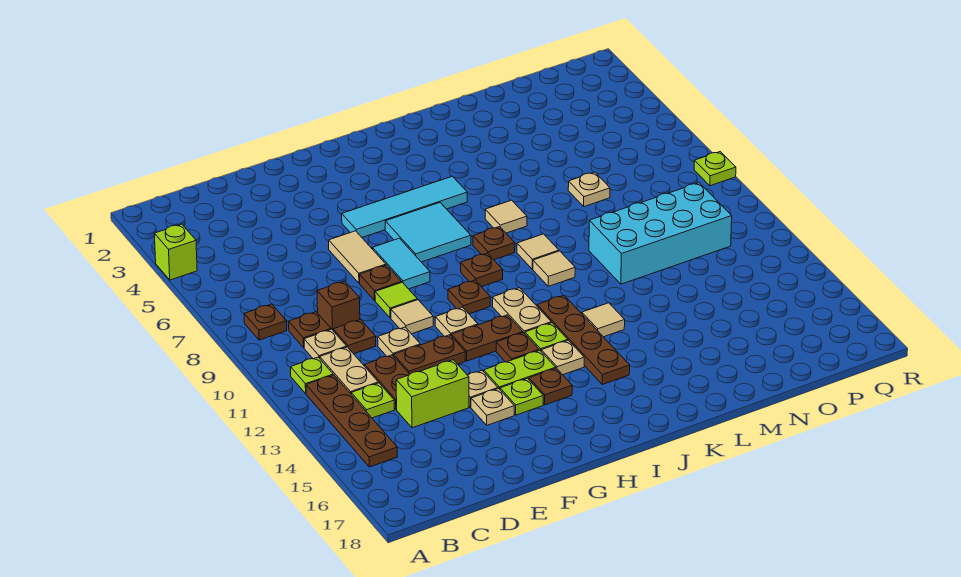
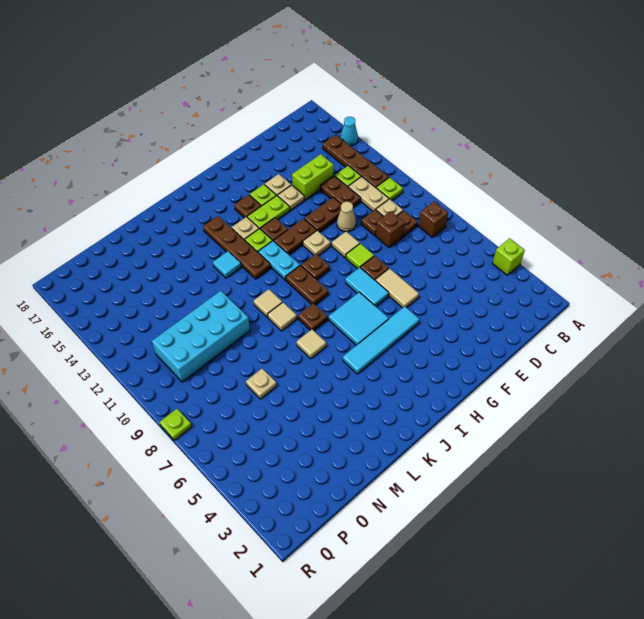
none -> cyan cone A15 level 1
brown plate B8 level 1 -> brown brick B8 level 1
tan plate E11 level 1 -> tan cone E11 level 1
brown plate I9 level 1 -> brown plate I9:I10 level 1
tan plate I11:I12 level 1 -> cyan plate I11:I12 level 1
tan tile K13 level 1 -> cyan tile K13 level 1

